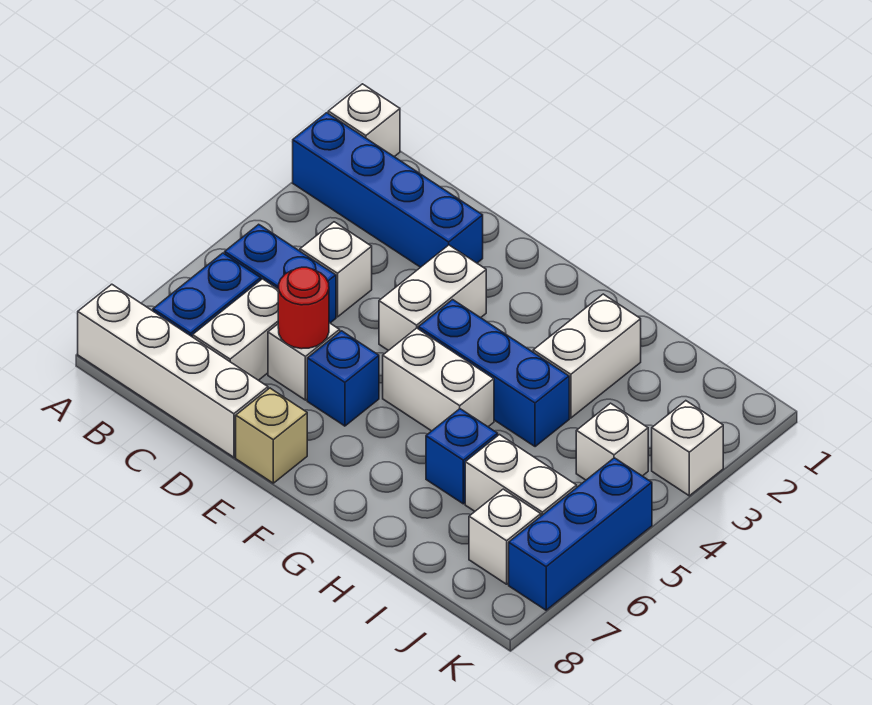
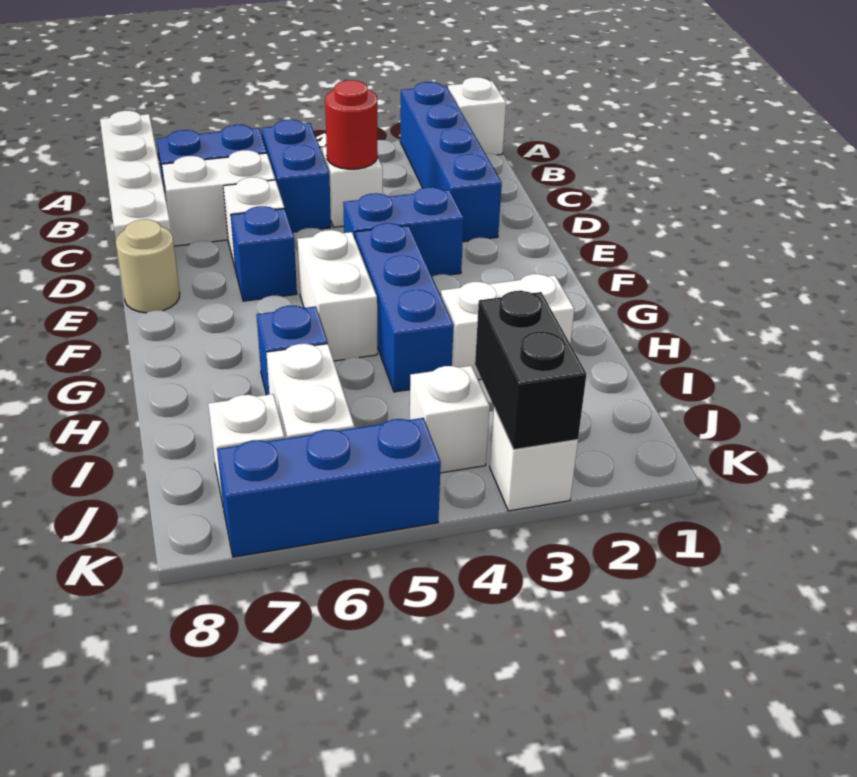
red round brick D6 level 2 -> red round brick C4 level 2
white brick E3:E4 level 1 -> blue brick E3:E4 level 1
tan brick E8 level 1 -> tan round brick E8 level 1
none -> black brick J3:K3 level 2

